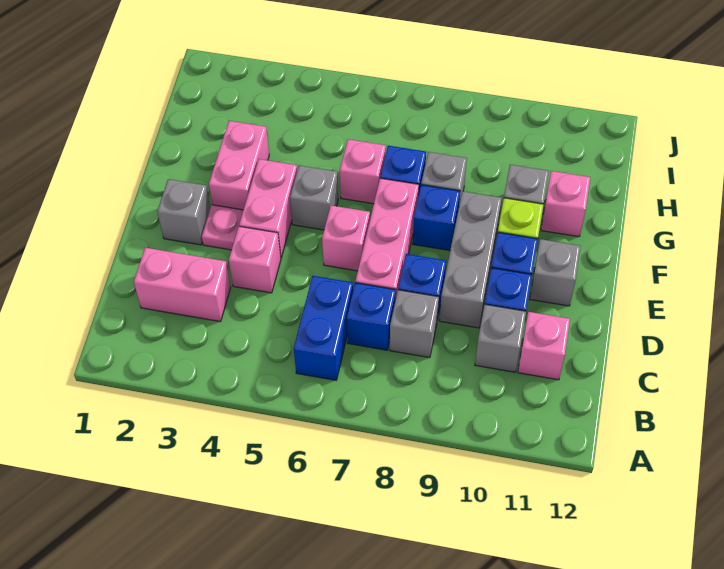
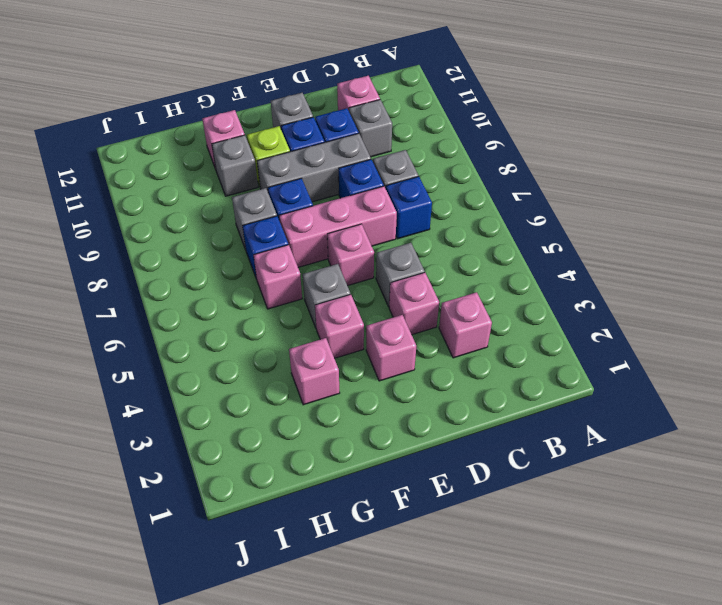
blue brick B6:C6 level 1 -> none
pink brick C2:C3 level 1 -> pink brick C3 level 1
grey brick E2 level 1 -> grey brick D5 level 1
pink plate E3 level 1 -> pink brick E3 level 1
pink brick E4:F4 level 1 -> pink brick F4 level 1
pink brick F3:G3 level 1 -> pink brick G3 level 1

